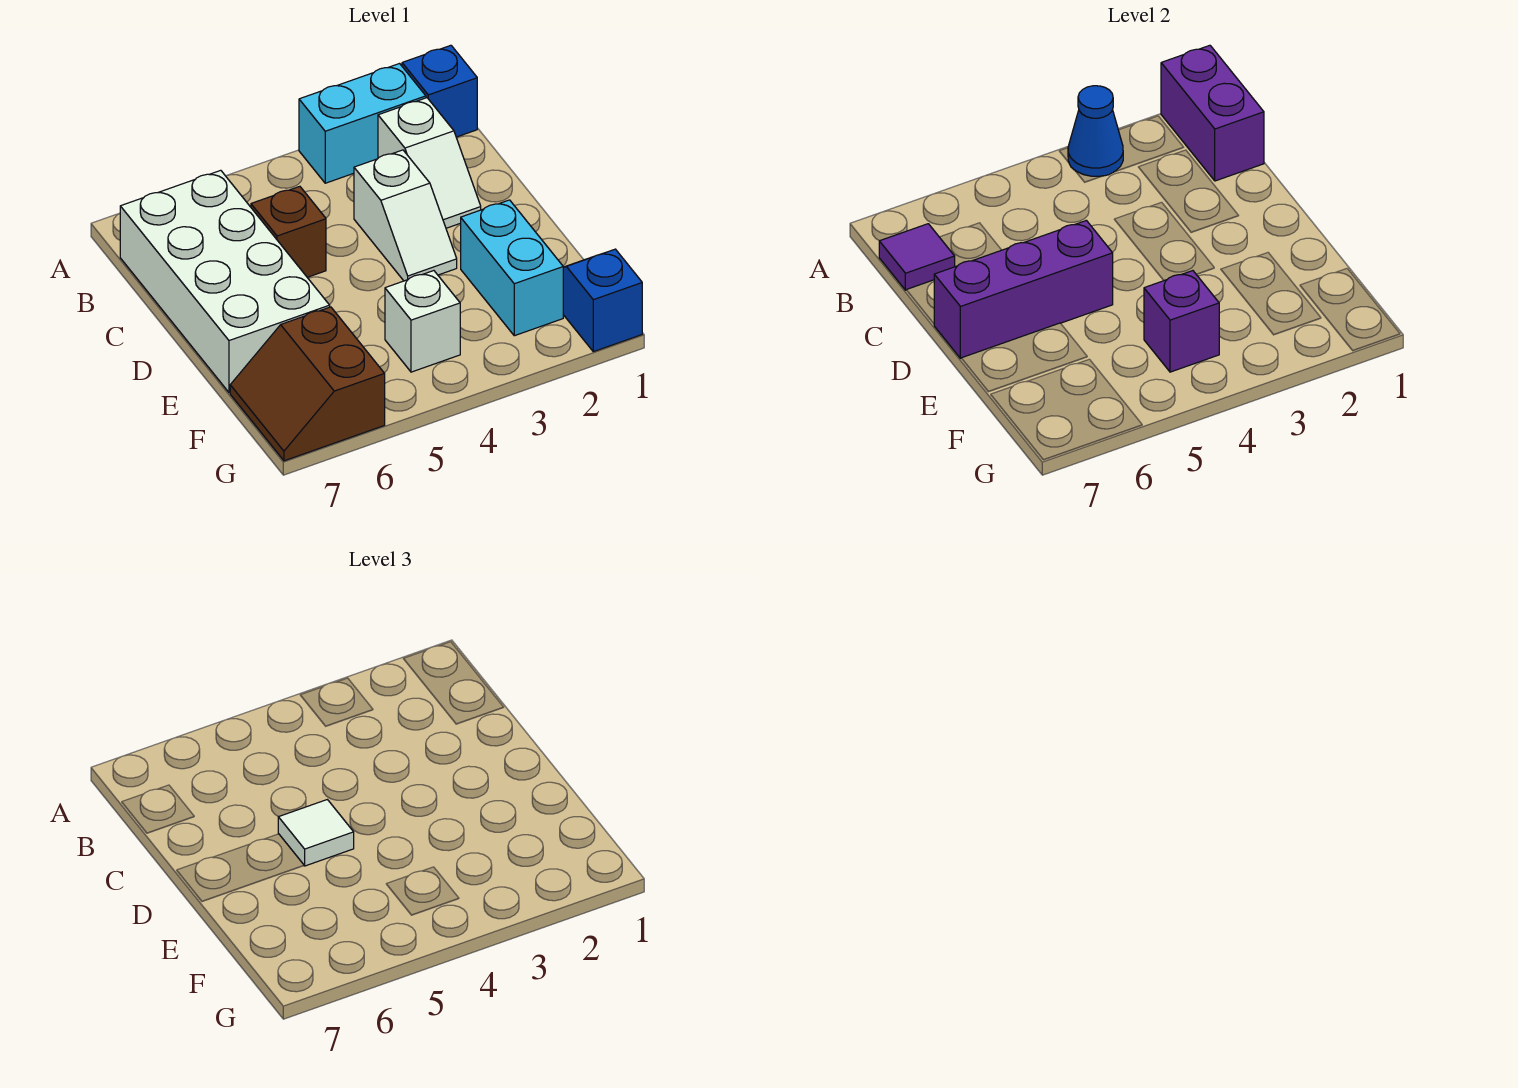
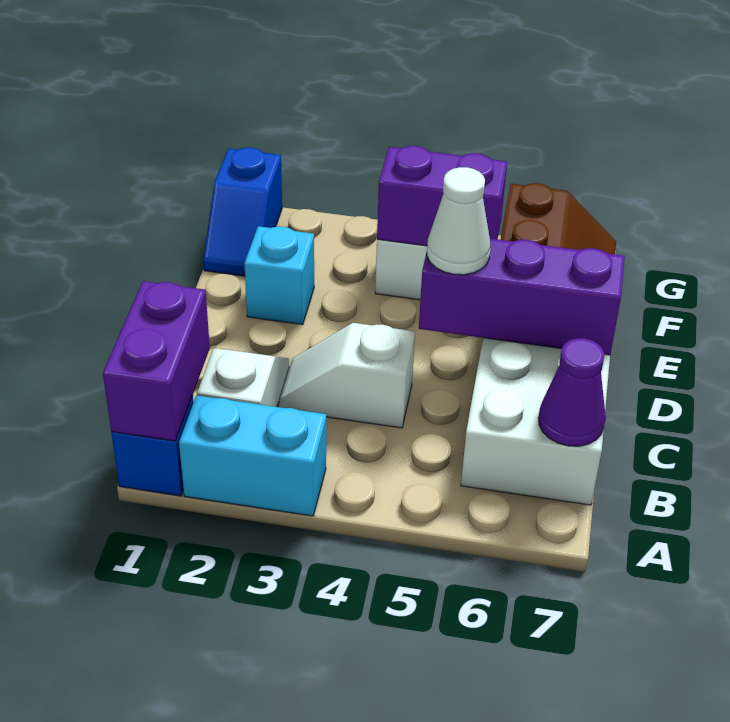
blue cone A3 level 2 -> none
purple tile B7 level 2 -> purple cone B7 level 2
white slope C3:D3 level 1 top C -> white slope C3:C4 level 1 top 4
brown brick C5 level 1 -> none
white tile D5 level 3 -> white cone D5 level 3
cyan brick E2:F2 level 1 -> cyan brick E2 level 1
purple brick F4 level 2 -> purple brick F4:F5 level 2

